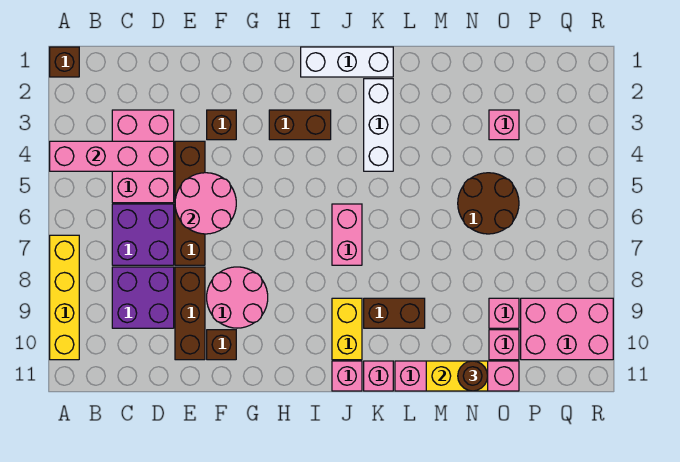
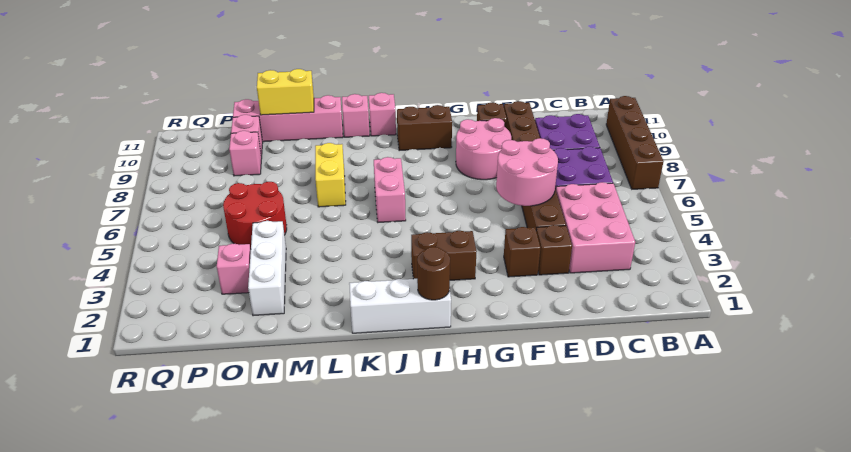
brown brick A1 level 1 -> brown brick E3 level 1
pink brick A4:D4 level 2 -> none
yellow brick A7:A10 level 1 -> brown brick A7:A10 level 1
yellow brick J9:J10 level 1 -> yellow brick L7:L8 level 1
white brick K2:K4 level 1 -> white brick N2:N4 level 1
brown brick K9:L9 level 1 -> brown brick H10:I10 level 1
brown round brick N5:O6 level 1 -> red round brick N5:O6 level 1
brown round brick N11 level 3 -> brown round brick I1 level 2
pink brick P9:R10 level 1 -> none

